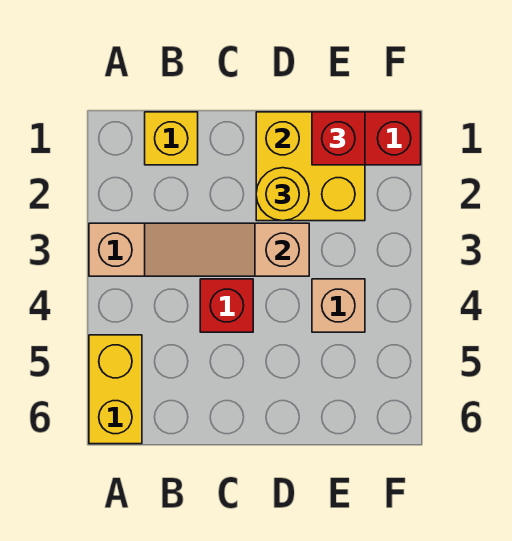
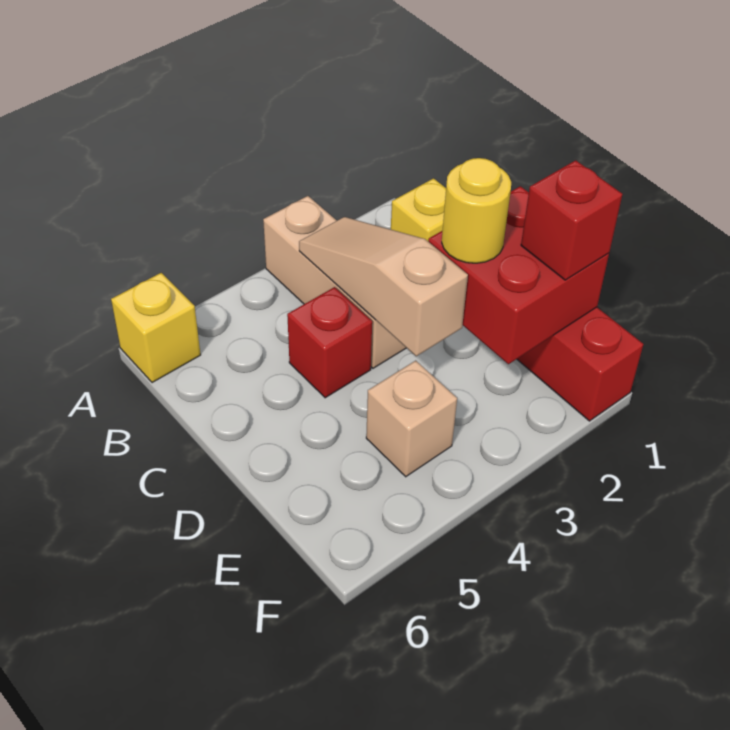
yellow brick A5:A6 level 1 -> yellow brick A6 level 1
yellow brick D1:E2 level 2 -> red brick D1:E2 level 2

